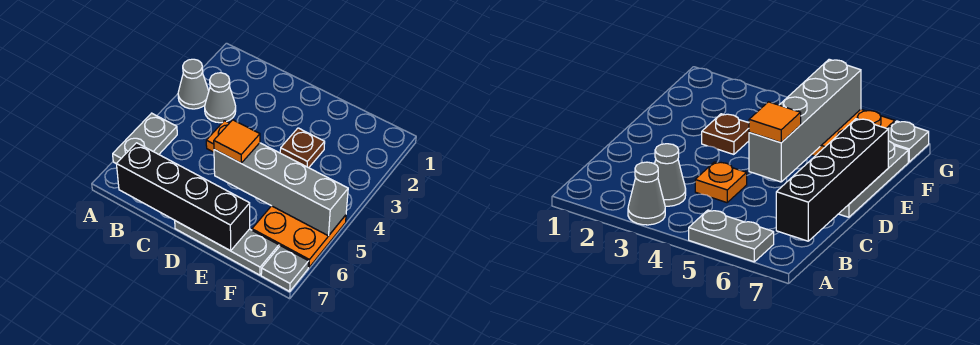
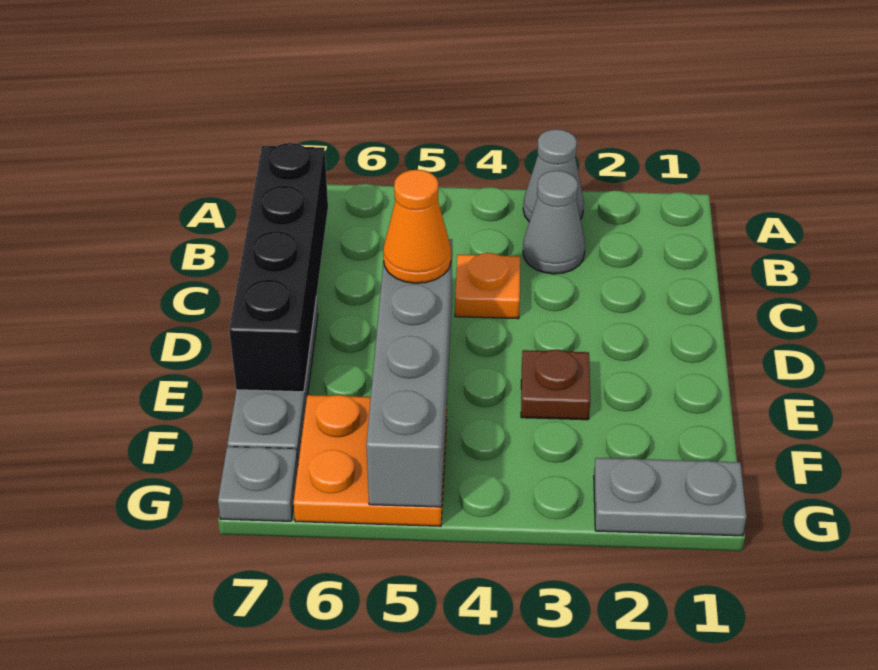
grey plate A5:A6 level 1 -> grey plate G1:G2 level 1
orange tile D5 level 3 -> orange cone D5 level 3

